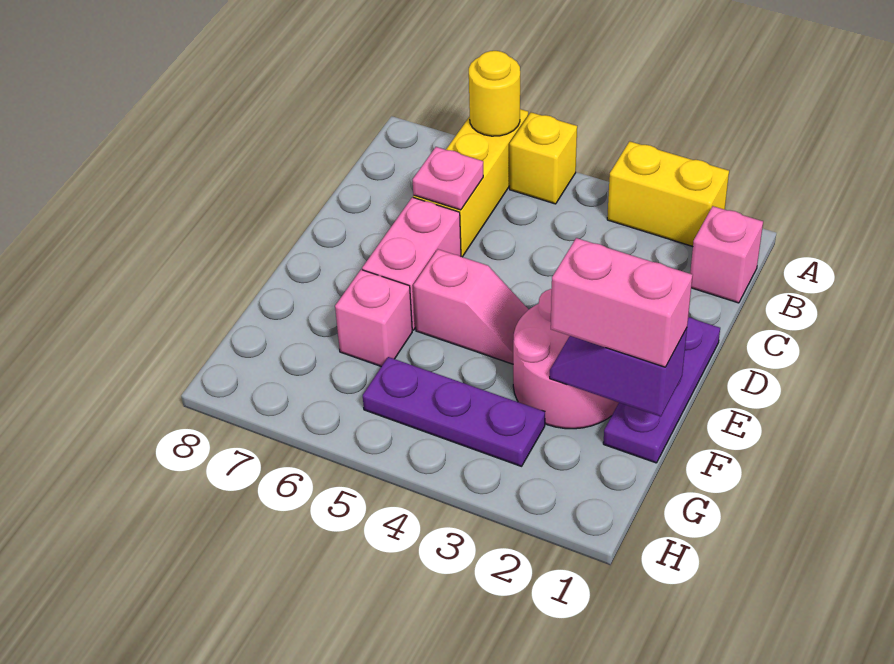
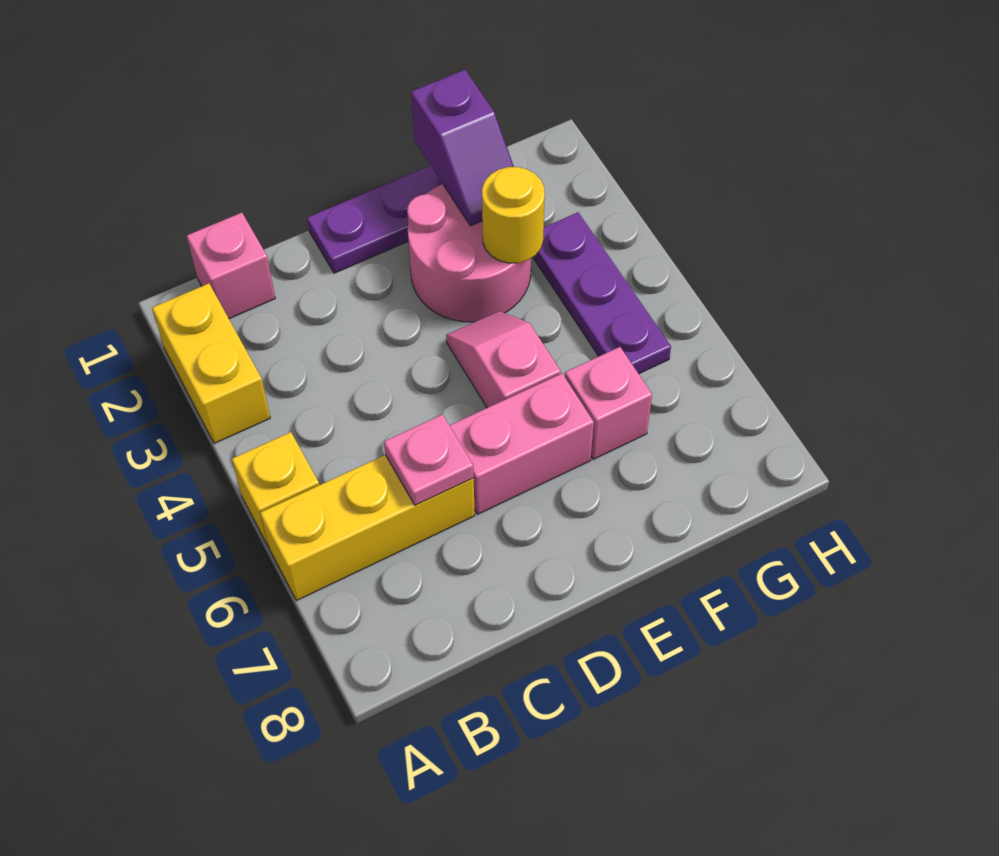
yellow round brick A6 level 2 -> yellow round brick F3 level 2
pink brick F1:F2 level 3 -> none

